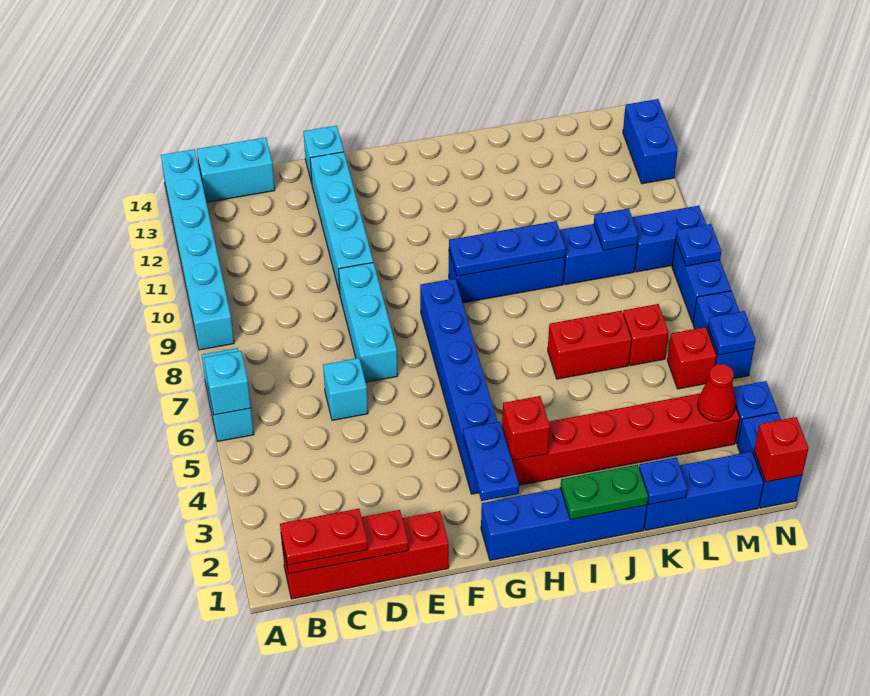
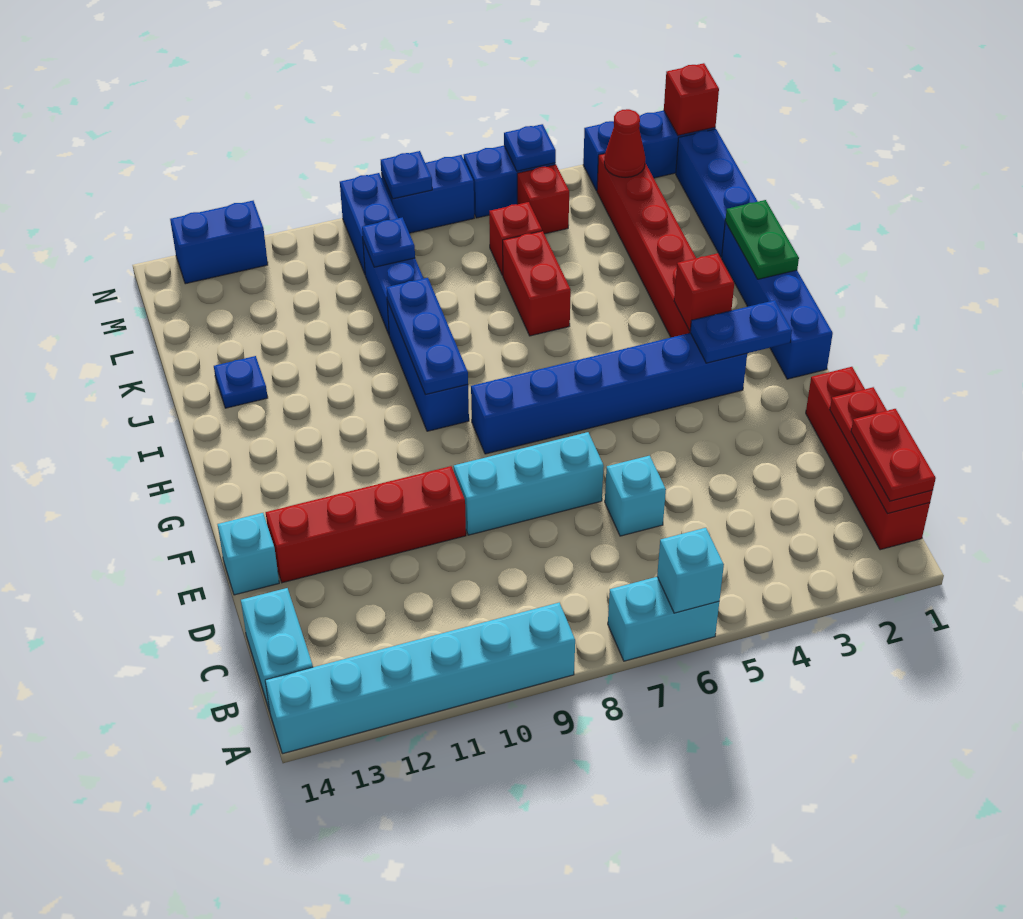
cyan brick E10:E13 level 1 -> red brick E10:E13 level 1
blue plate K1 level 2 -> blue plate J13 level 1

